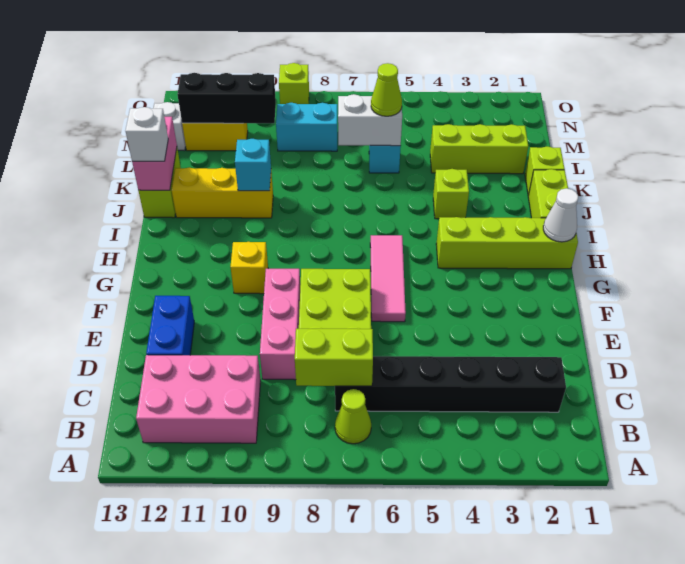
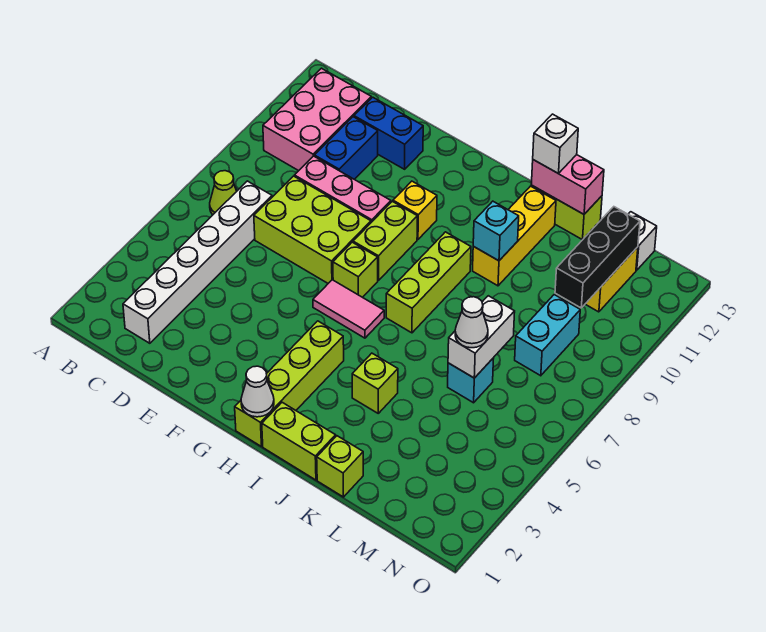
black brick C2:C7 level 1 -> white brick C2:C7 level 1
lime brick C7:C8 level 2 -> lime brick G8:G9 level 1
none -> blue brick D10:D11 level 1
pink tile F6:H6 level 1 -> pink tile G6:H6 level 1
lime brick L2:L4 level 1 -> lime brick I7:I9 level 1
lime cone L6 level 3 -> white cone L6 level 3
lime brick O9 level 1 -> lime brick G7 level 1

